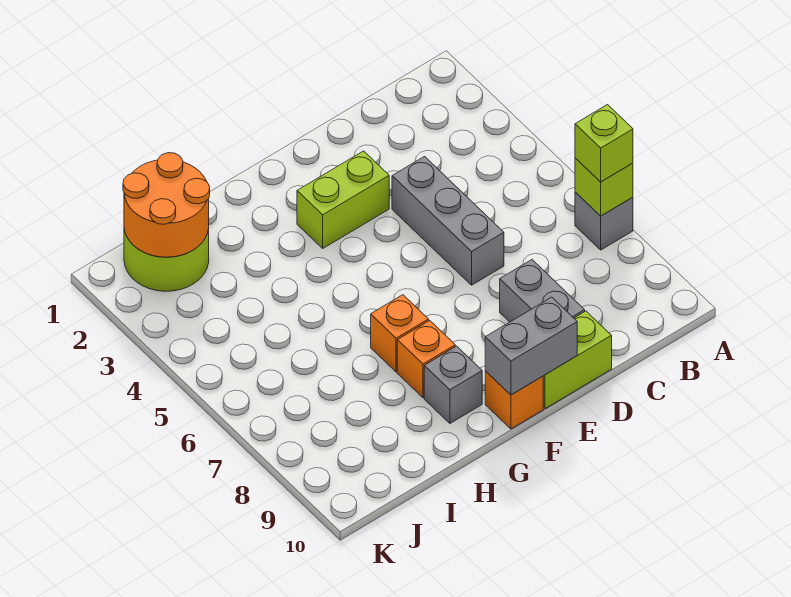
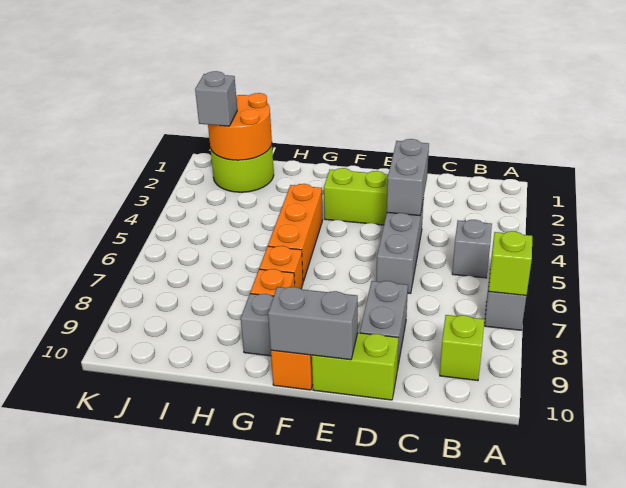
lime brick A7 level 3 -> lime brick B9 level 1
none -> grey brick B5 level 1
none -> grey brick D3:D4 level 2
none -> orange brick G4:G6 level 1
none -> grey brick J2 level 3

